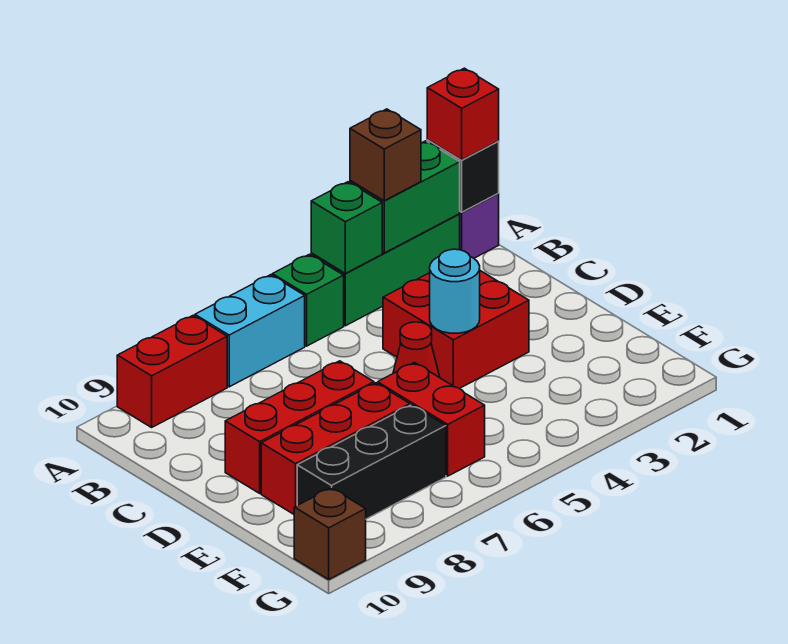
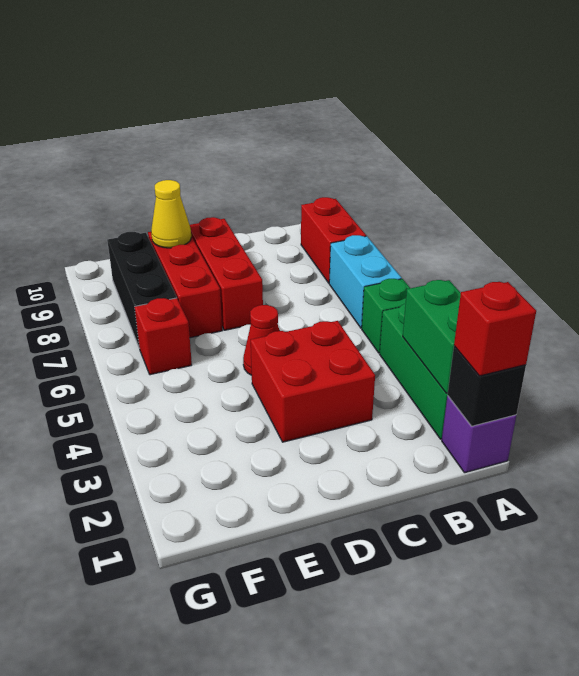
brown brick A3 level 3 -> none
green brick A4 level 2 -> none
cyan round brick D4 level 2 -> none
red brick E6:F6 level 1 -> red brick F6 level 1
none -> yellow cone E9 level 2
brown brick G10 level 1 -> none

